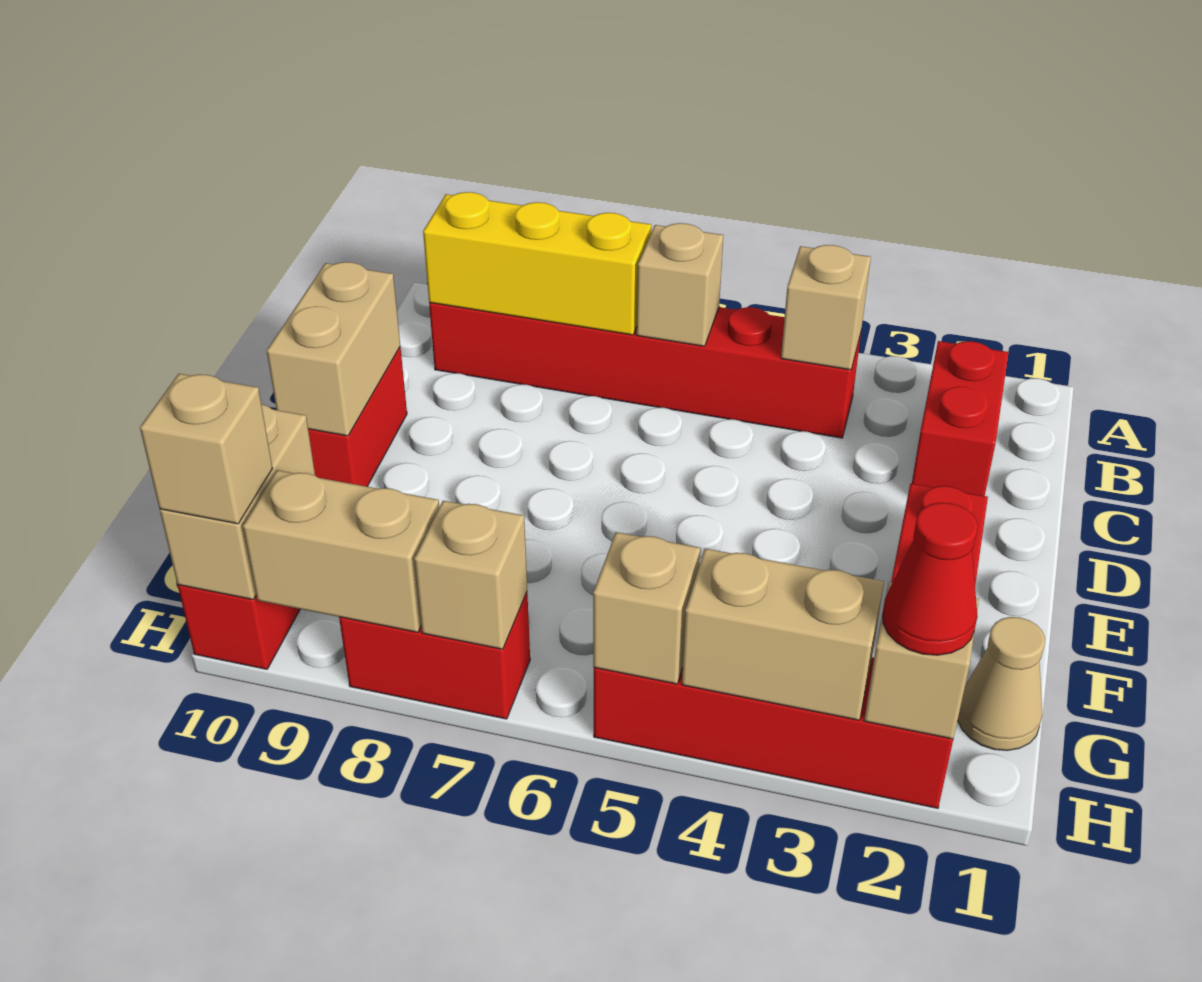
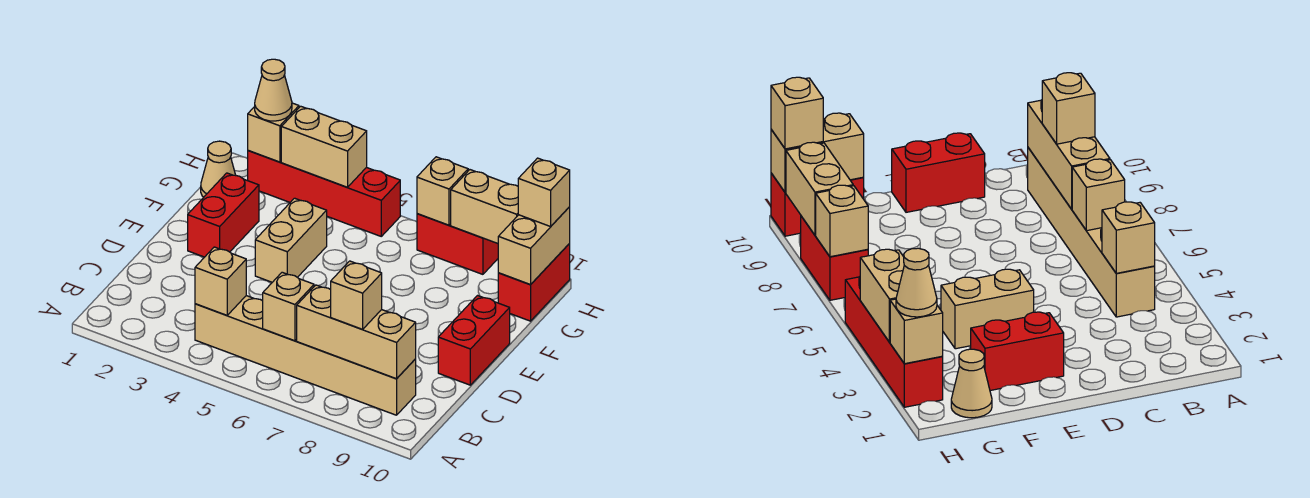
red brick B2:C2 level 1 -> none
red brick B4:B9 level 1 -> tan brick B4:B9 level 1
yellow brick B7:B9 level 2 -> tan brick B7:B9 level 2
tan brick D10:E10 level 2 -> tan brick E4:F4 level 1
red cone H2 level 3 -> tan cone H2 level 3
tan brick H5 level 2 -> tan brick B8 level 3

